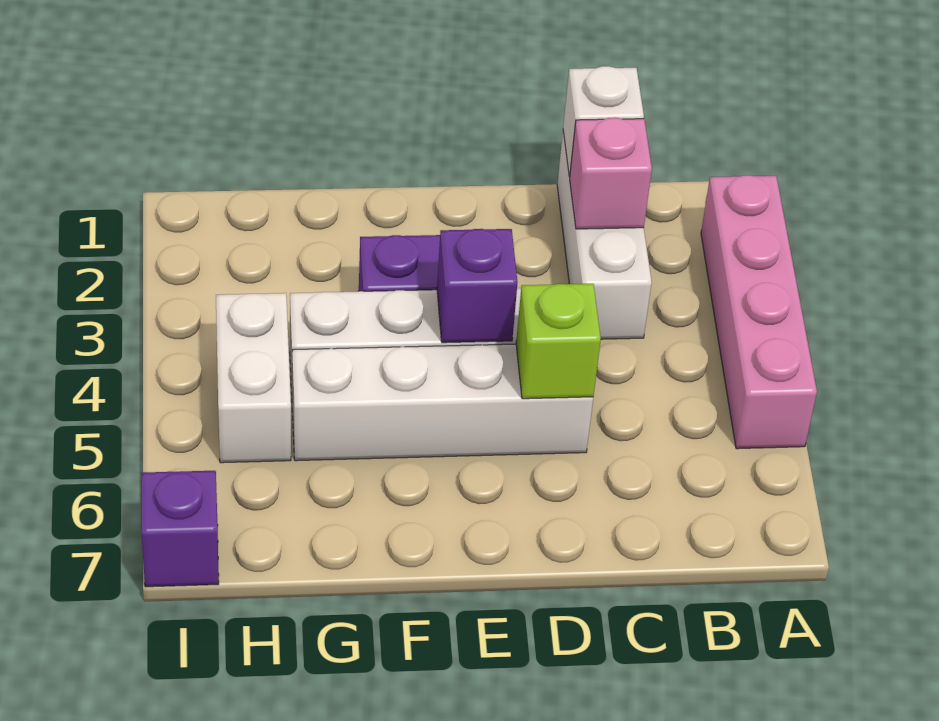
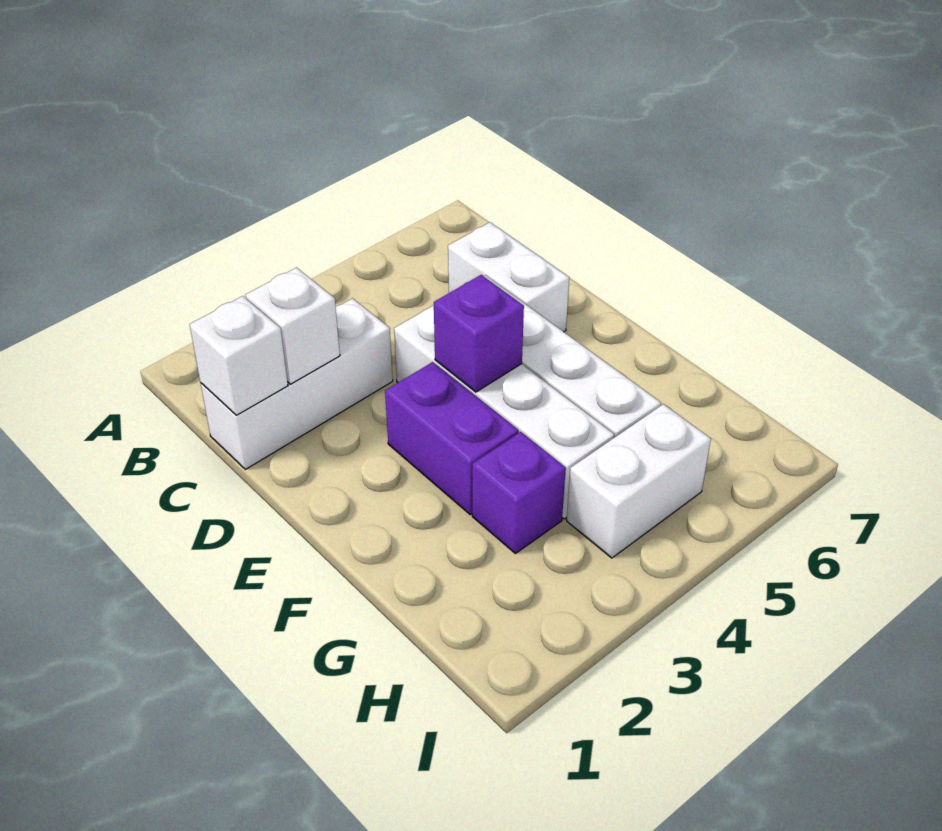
pink brick A2:A5 level 1 -> none
pink brick C2 level 2 -> white brick C2 level 2
none -> white brick C6:D6 level 1
lime brick D5 level 2 -> none
purple brick I7 level 1 -> purple brick G3 level 1

